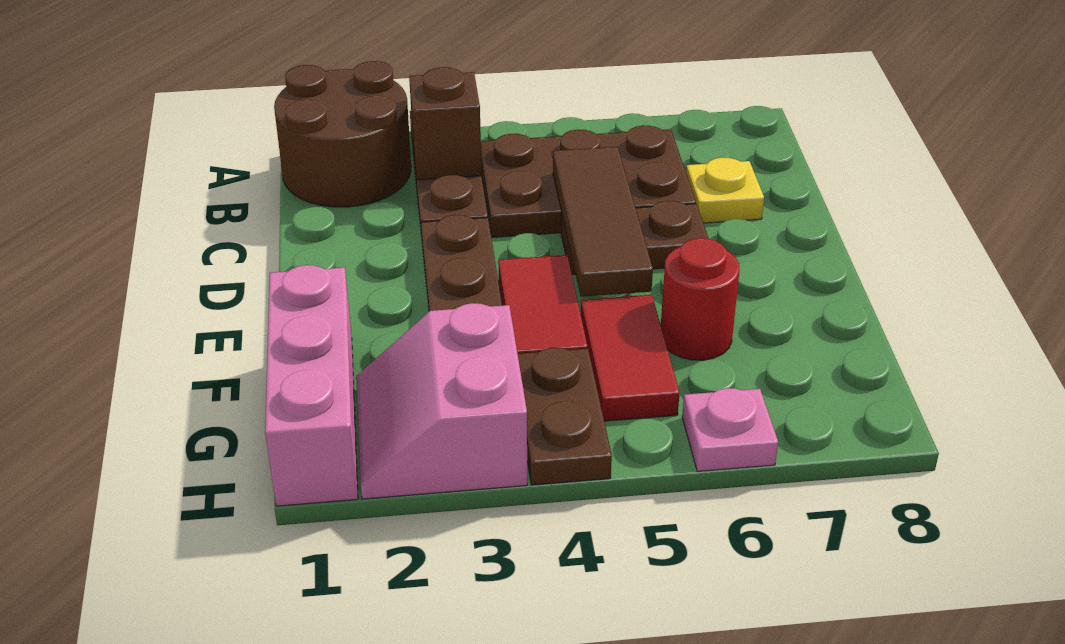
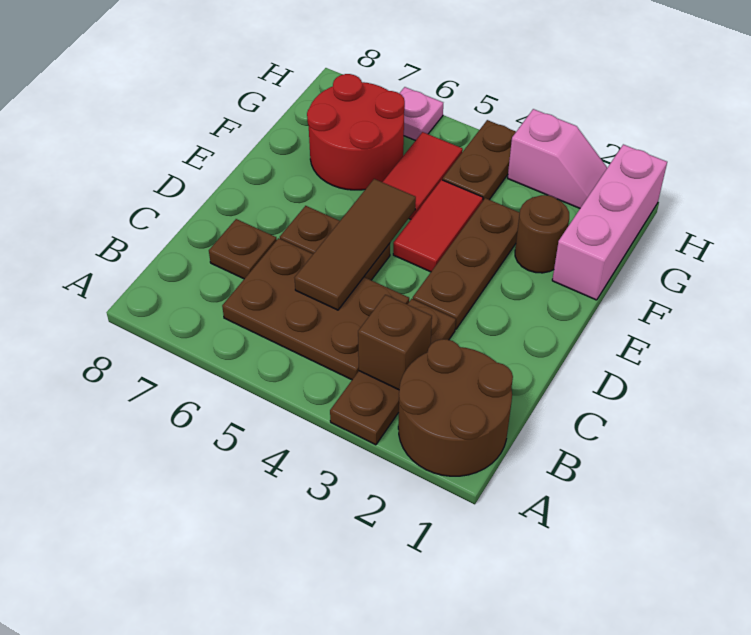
yellow plate C7 level 1 -> brown plate C7 level 1
none -> brown round brick F2 level 1
red round brick F6 level 1 -> red round brick F6:G7 level 1
pink slope G2:H3 level 1 top 3 -> pink slope H2:H3 level 1 top 3

